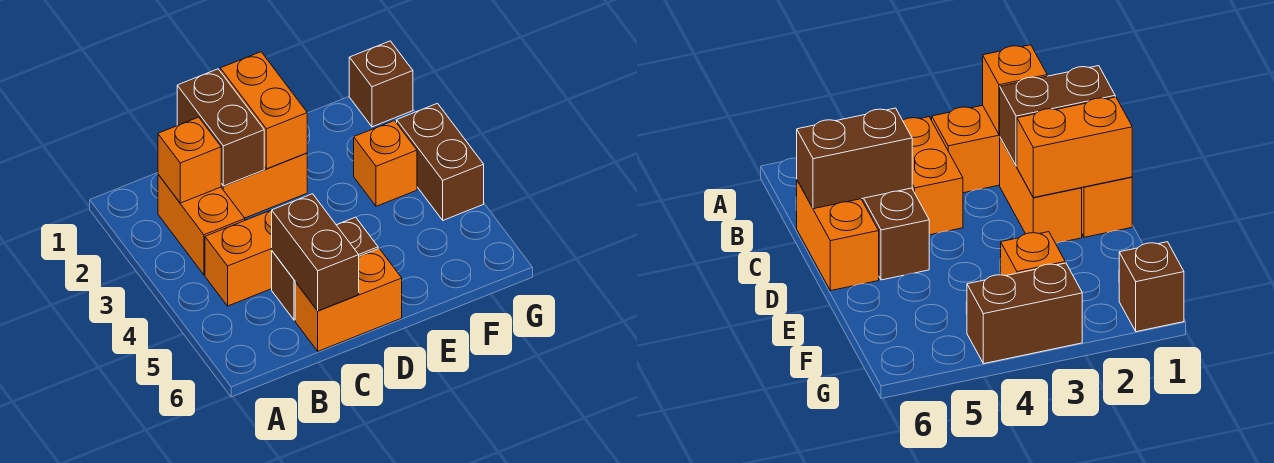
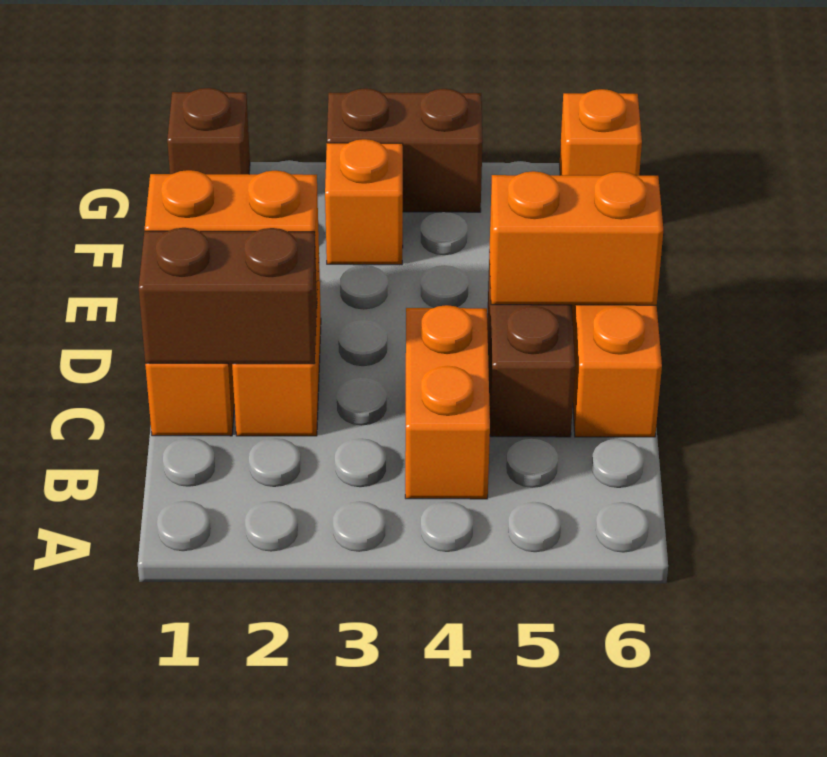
orange brick B2:B3 level 1 -> orange brick D5:D6 level 2
orange brick B2 level 2 -> orange brick G6 level 1
brown brick C5:C6 level 2 -> none

